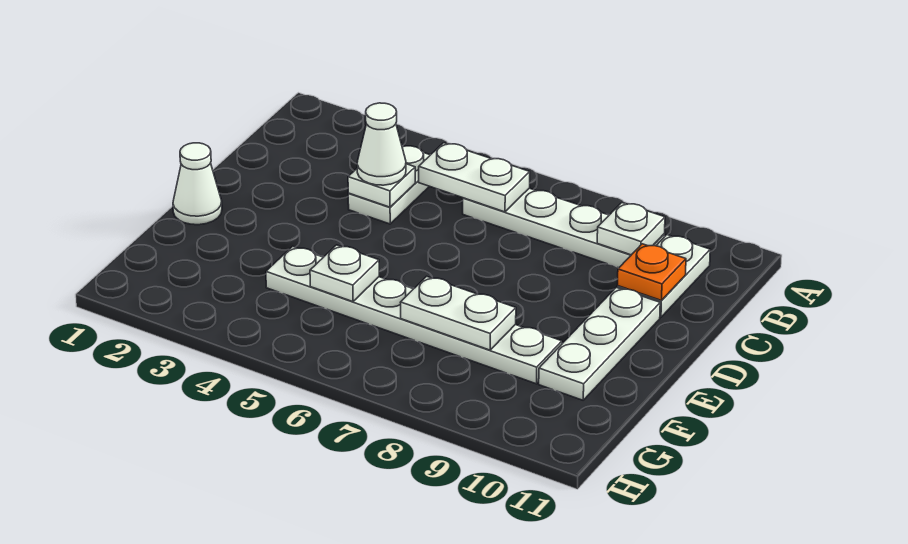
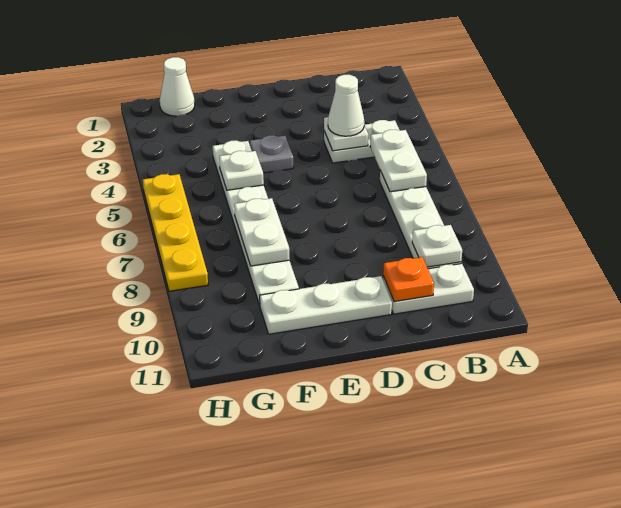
white cone E1 level 1 -> white cone G1 level 1
none -> grey plate E4 level 1
none -> yellow plate H5:H8 level 1

